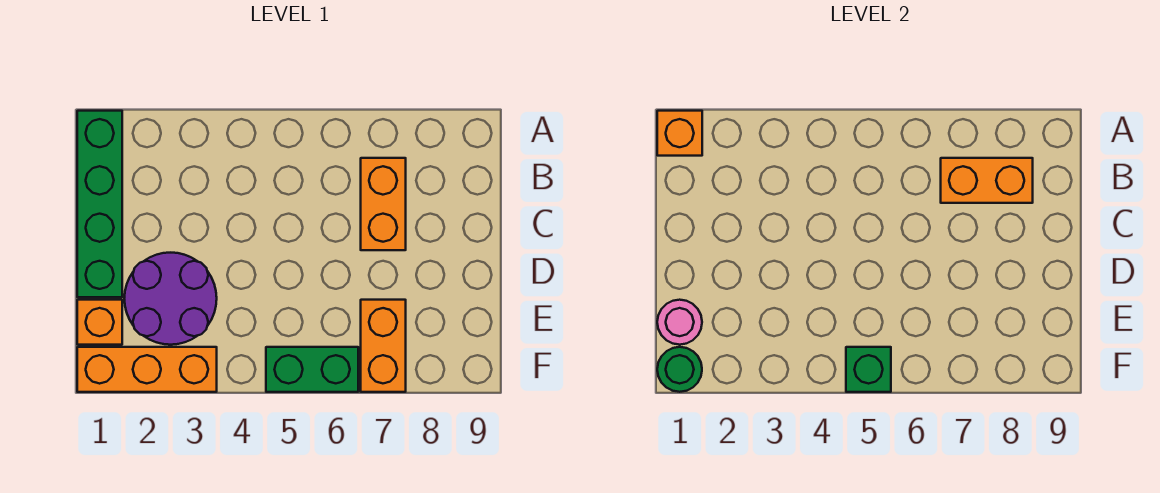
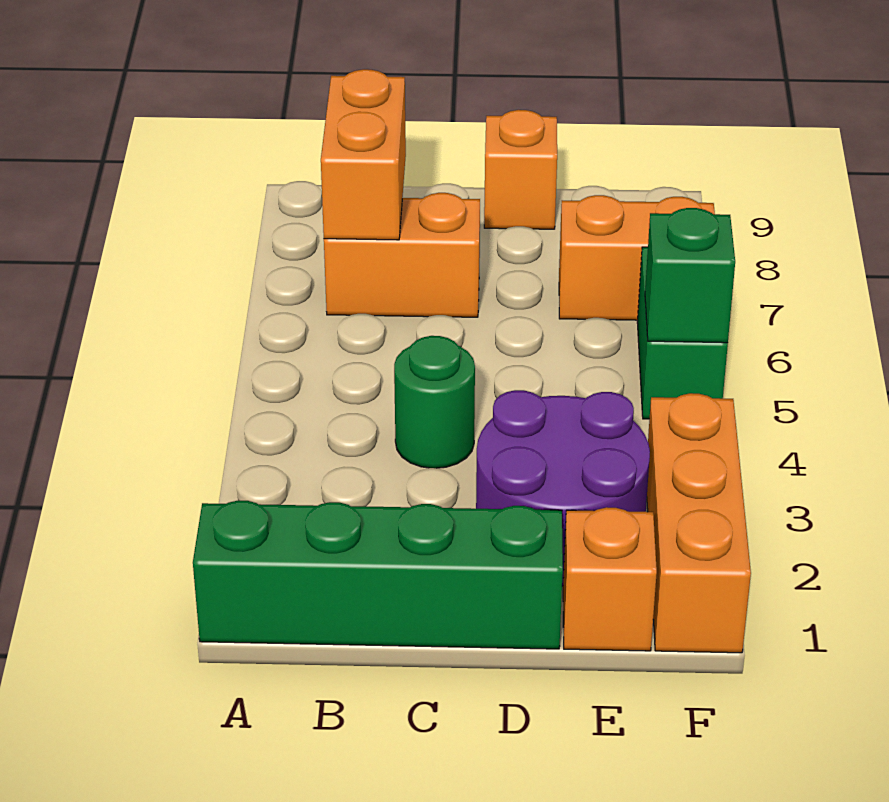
orange brick A1 level 2 -> orange brick D9 level 1
pink round brick E1 level 2 -> none
green round brick F1 level 2 -> green round brick C4 level 1

